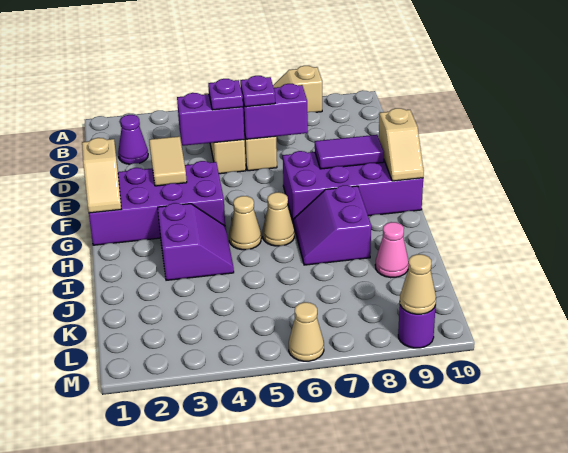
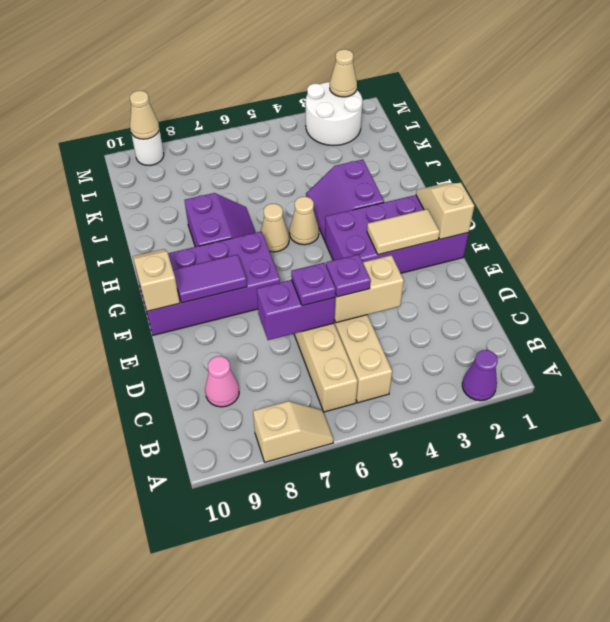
purple cone C2 level 1 -> purple cone A2 level 1
purple brick D4:D5 level 2 -> tan brick D4:D5 level 2
tan tile E3:F3 level 2 -> tan tile F2:F3 level 2
pink cone J9 level 1 -> pink cone C9 level 1
none -> white round brick L2:M3 level 1
tan cone M6 level 1 -> tan cone M2 level 2
purple round brick M9 level 1 -> white round brick M9 level 1

